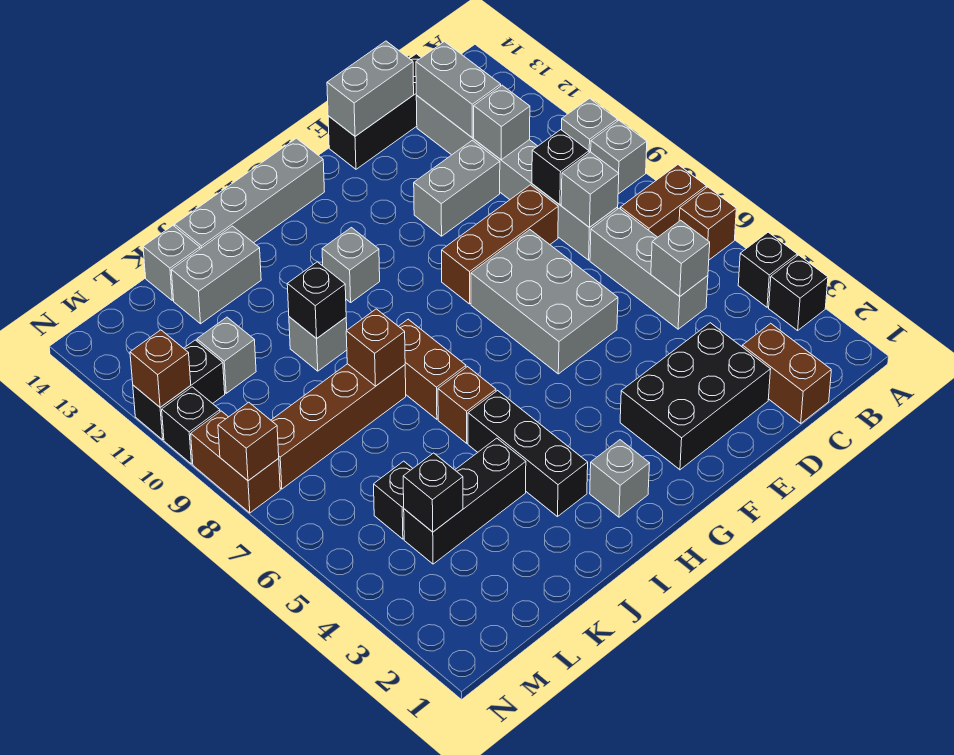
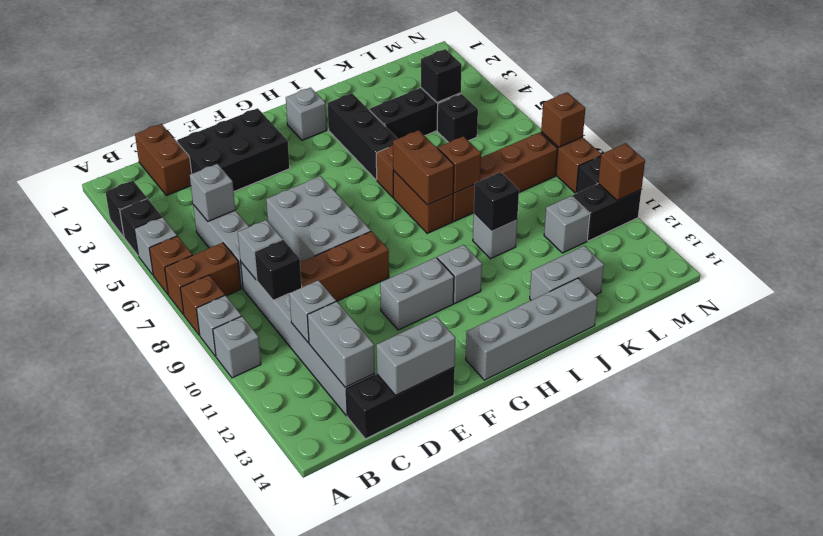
none -> brown brick A8 level 1
grey brick D11:E11 level 1 -> grey brick F11:G11 level 1
none -> brown brick I7:I8 level 2
grey brick K14 level 1 -> grey brick A5 level 1

